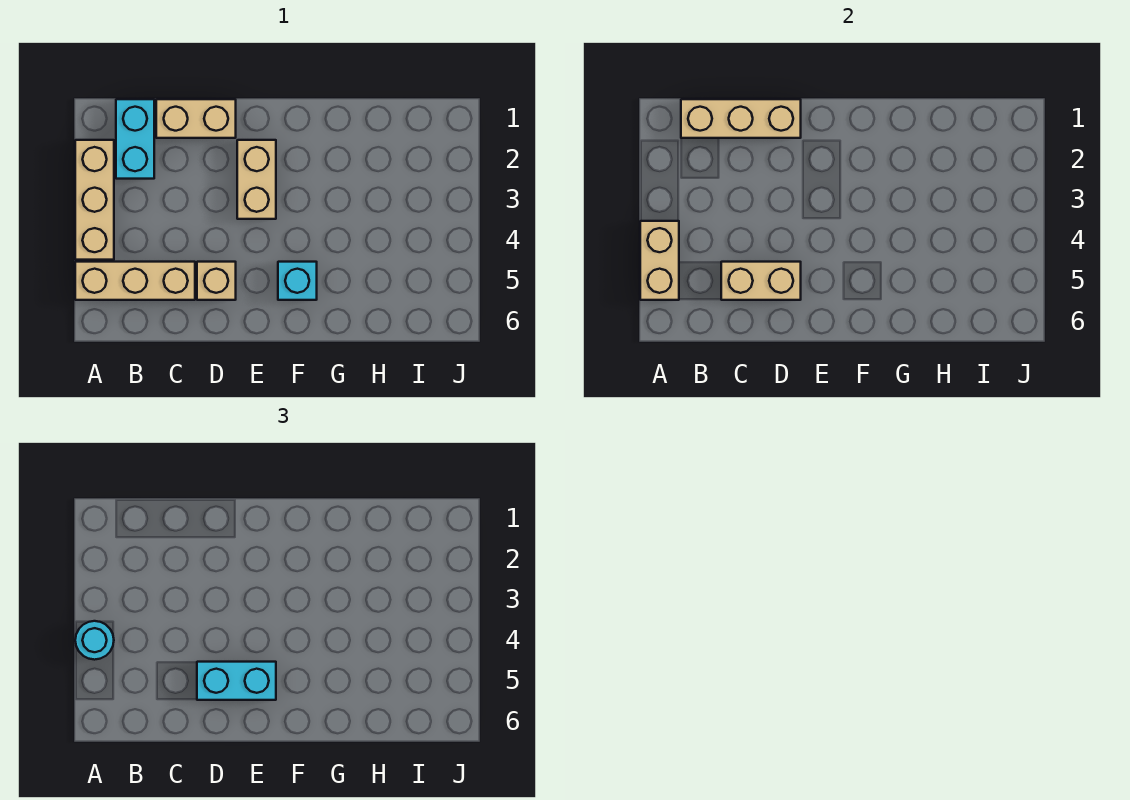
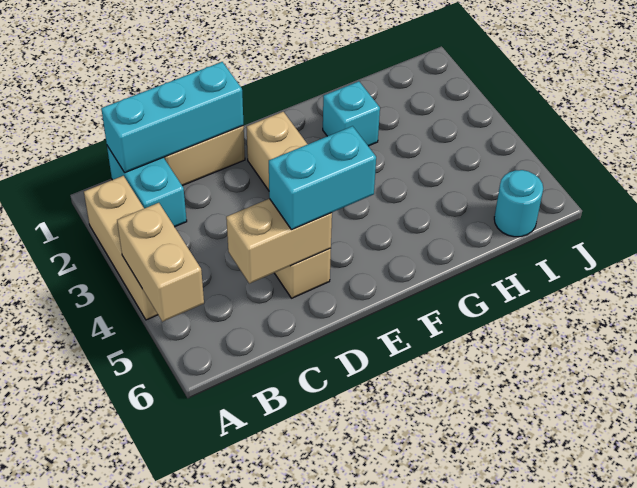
cyan round brick A4 level 3 -> cyan round brick I6 level 1
tan brick A5:C5 level 1 -> none
tan brick B1:D1 level 2 -> cyan brick B1:D1 level 2
cyan brick F5 level 1 -> cyan brick G2 level 1

